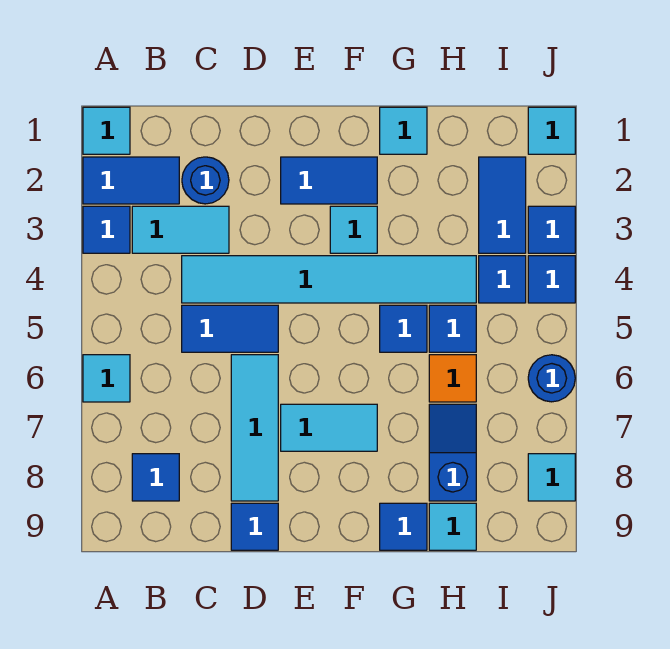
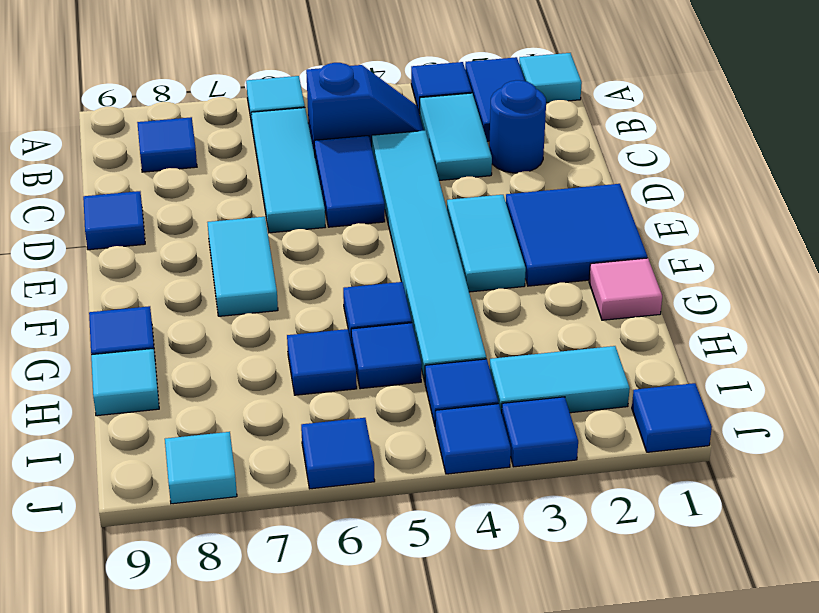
cyan tile D6:D8 level 1 -> cyan tile B6:D6 level 1
blue tile E2:F2 level 1 -> blue tile E1:F2 level 1
cyan tile F3 level 1 -> cyan tile E3:F3 level 1
cyan tile G1 level 1 -> pink tile G1 level 1
orange tile H6 level 1 -> blue tile H6 level 1
blue slope H7:H8 level 1 top 8 -> blue slope B4:B5 level 1 top 5
blue tile I2:I3 level 1 -> cyan tile I2:I3 level 1
cyan tile J1 level 1 -> blue tile J1 level 1
blue round brick J6 level 1 -> blue tile J6 level 1

